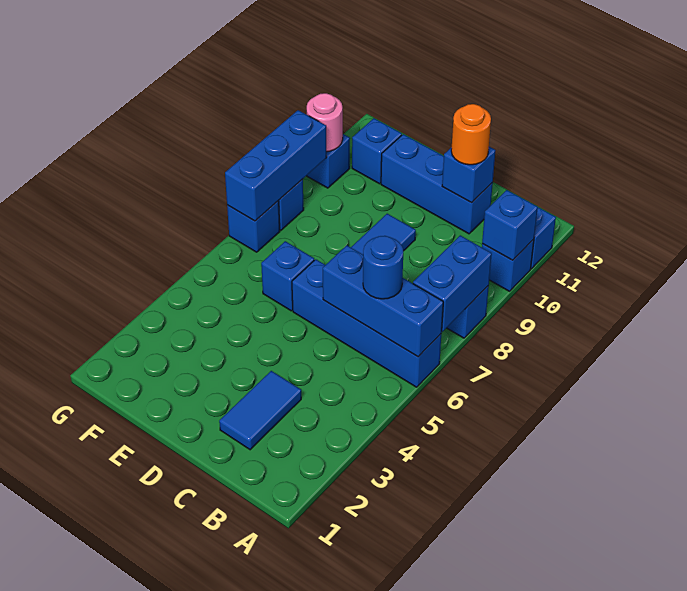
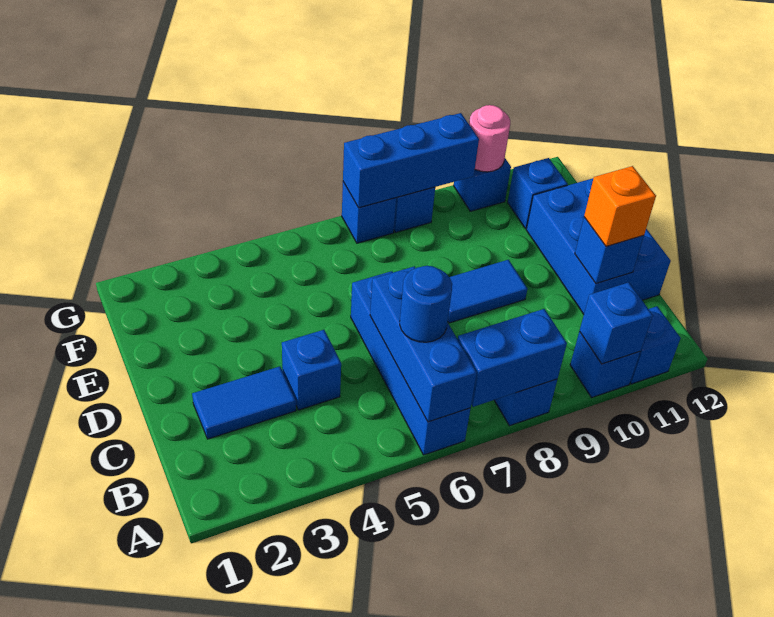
blue brick C11:E11 level 1 -> blue brick C11:E12 level 1
orange round brick C11 level 3 -> orange brick C11 level 3
blue brick E6 level 1 -> blue brick C4 level 1

